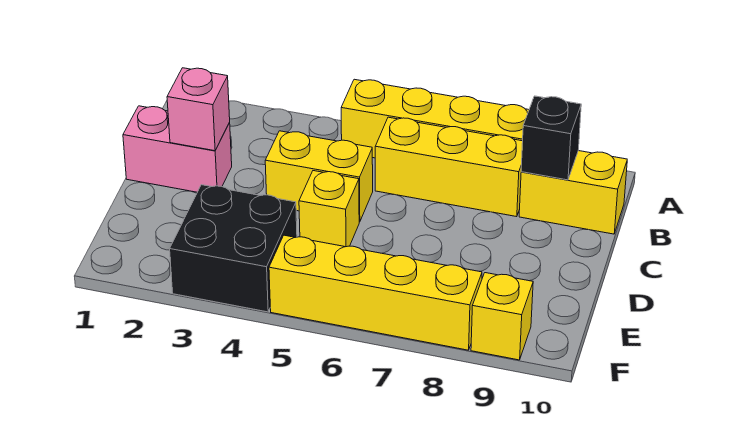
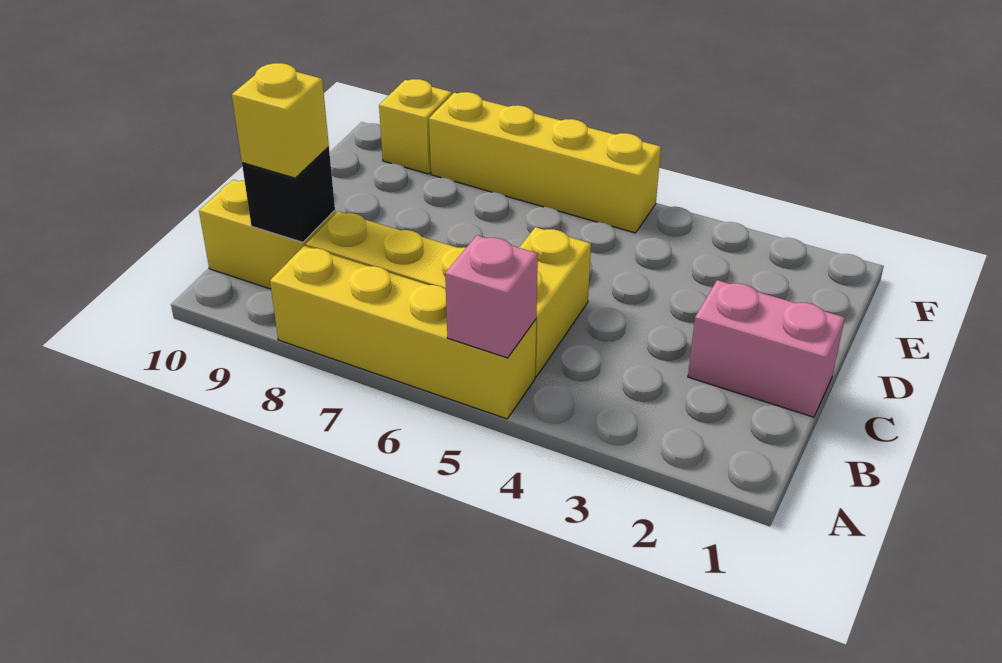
pink brick C2 level 2 -> pink brick A5 level 2
yellow brick C4:C5 level 1 -> yellow brick B5:C5 level 1
yellow brick D5 level 1 -> yellow brick B9 level 3
black brick E3:F4 level 1 -> none

